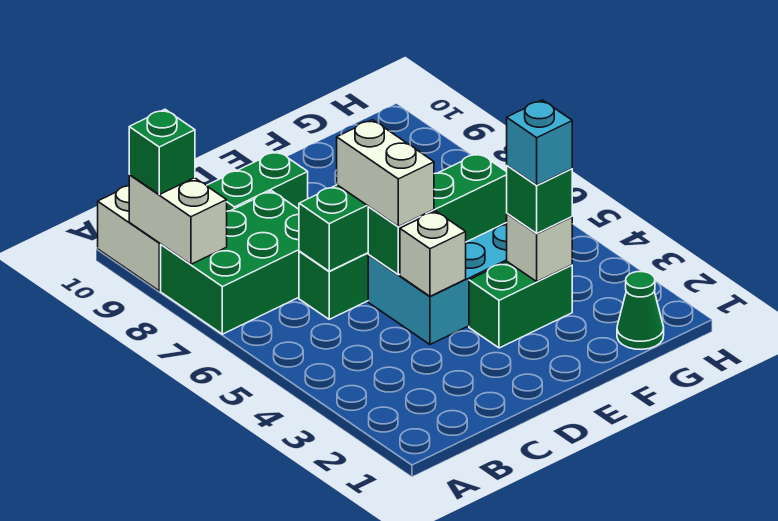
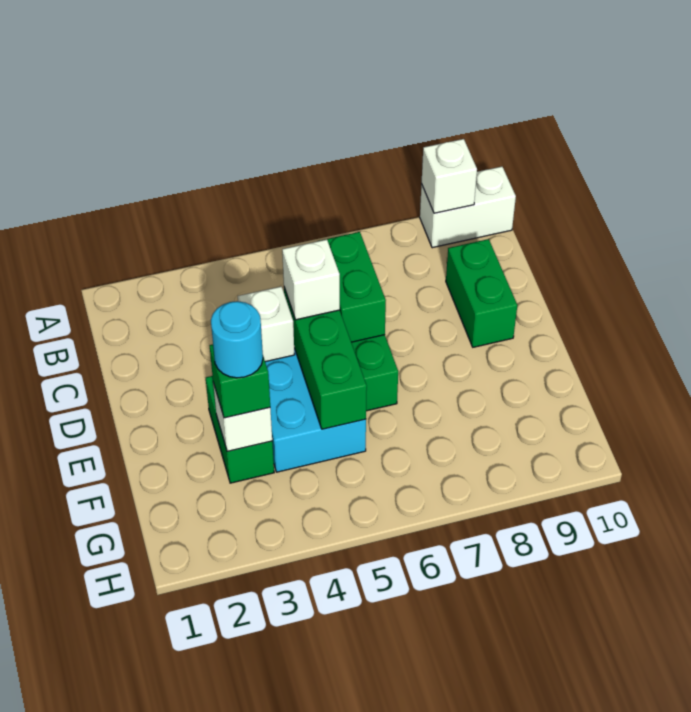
green brick A7:C8 level 1 -> none
white brick A8:A9 level 2 -> white brick A9 level 2
green brick A9 level 3 -> none
white brick D5:D6 level 3 -> white brick D5 level 3
cyan brick F3 level 4 -> cyan round brick F3 level 4
green cone G1 level 1 -> none

